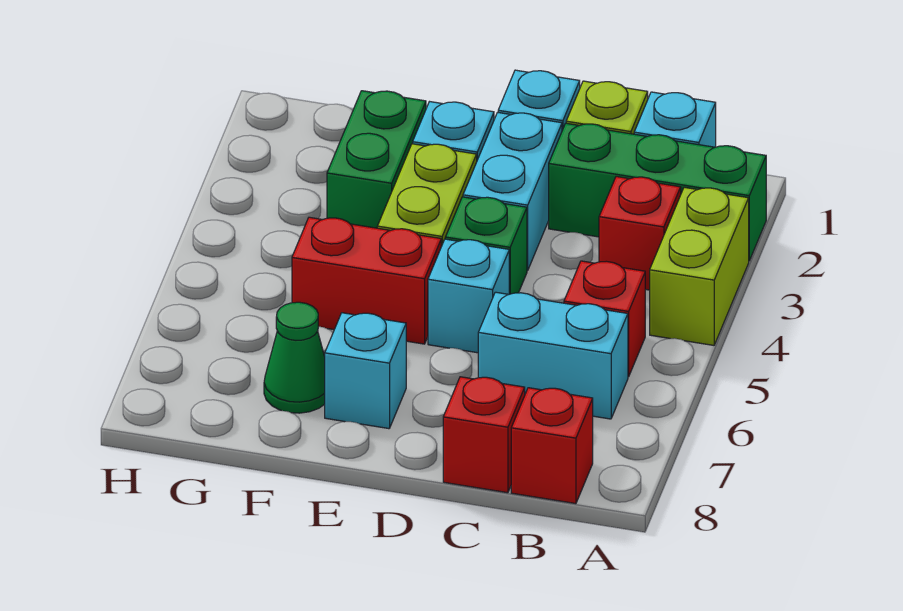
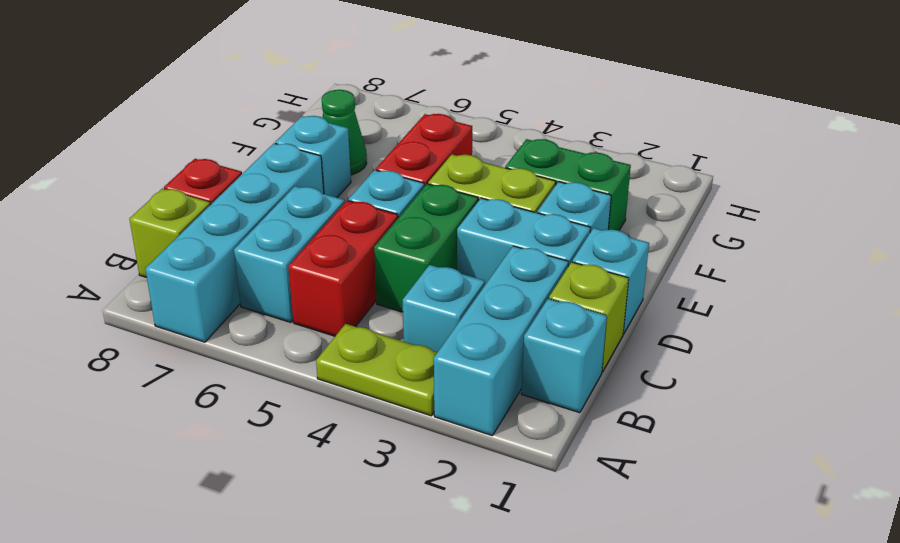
green brick A2:C2 level 1 -> cyan brick A2:C2 level 1
lime brick A3:A4 level 1 -> lime plate A3:A4 level 1
none -> cyan brick A7:D7 level 1
red brick B3 level 1 -> cyan brick B3 level 1
red brick B5 level 1 -> red brick B5:C5 level 1
red brick B8 level 1 -> lime brick B8 level 1
green brick D4 level 1 -> green brick C4:D4 level 1

